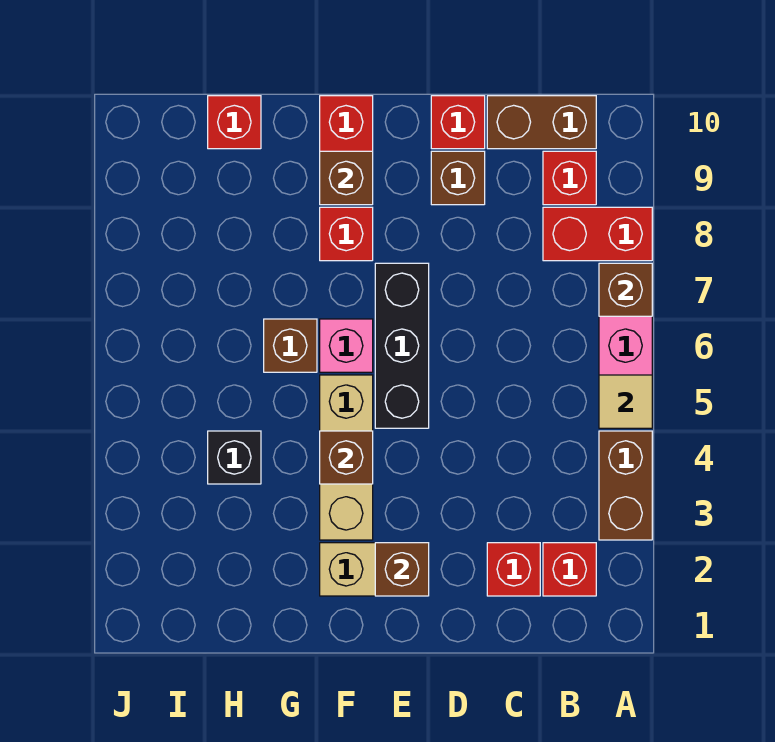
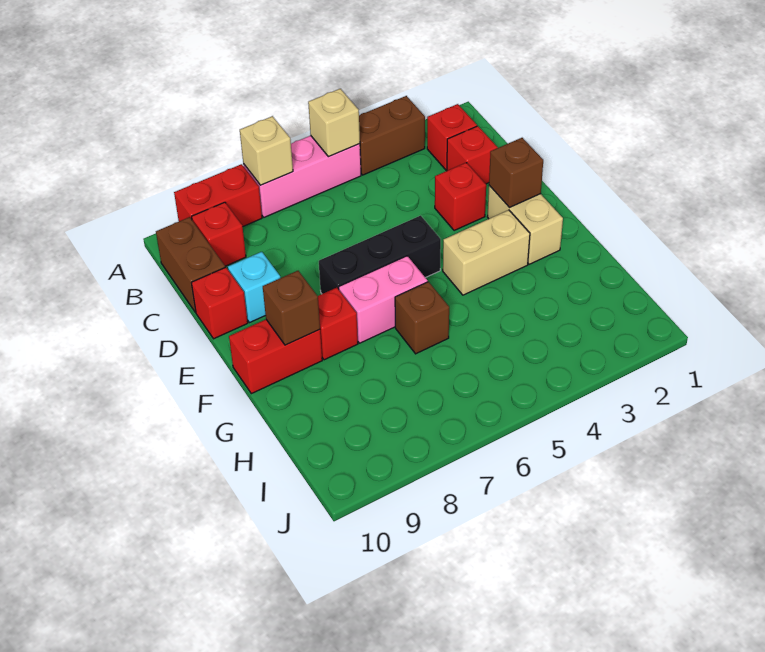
tan tile A5 level 2 -> tan brick A5 level 2
brown brick A7 level 2 -> tan brick A7 level 2
red brick A8:B8 level 1 -> red brick A8:A9 level 1
brown brick D9 level 1 -> cyan brick D9 level 1
tan brick F3:F5 level 1 -> tan brick F3:F4 level 1
brown brick F4 level 2 -> none
pink brick F6 level 1 -> pink brick F6:F7 level 1
black brick H4 level 1 -> none
red brick H10 level 1 -> red brick D3 level 1

